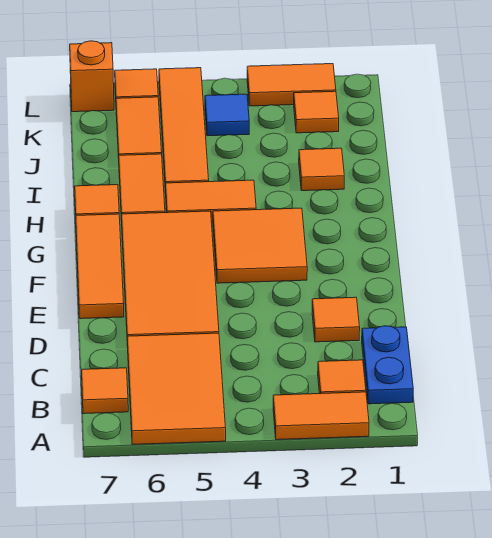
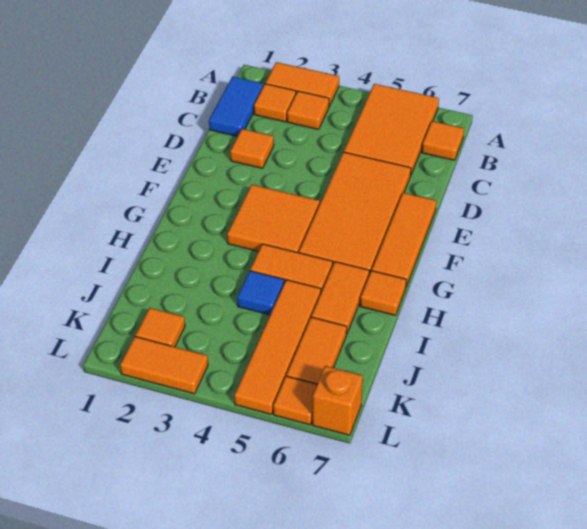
blue plate B1:C1 level 1 -> blue tile B1:C1 level 1
orange tile I2 level 1 -> orange tile B3 level 1
blue tile K4 level 1 -> blue tile I4 level 1

